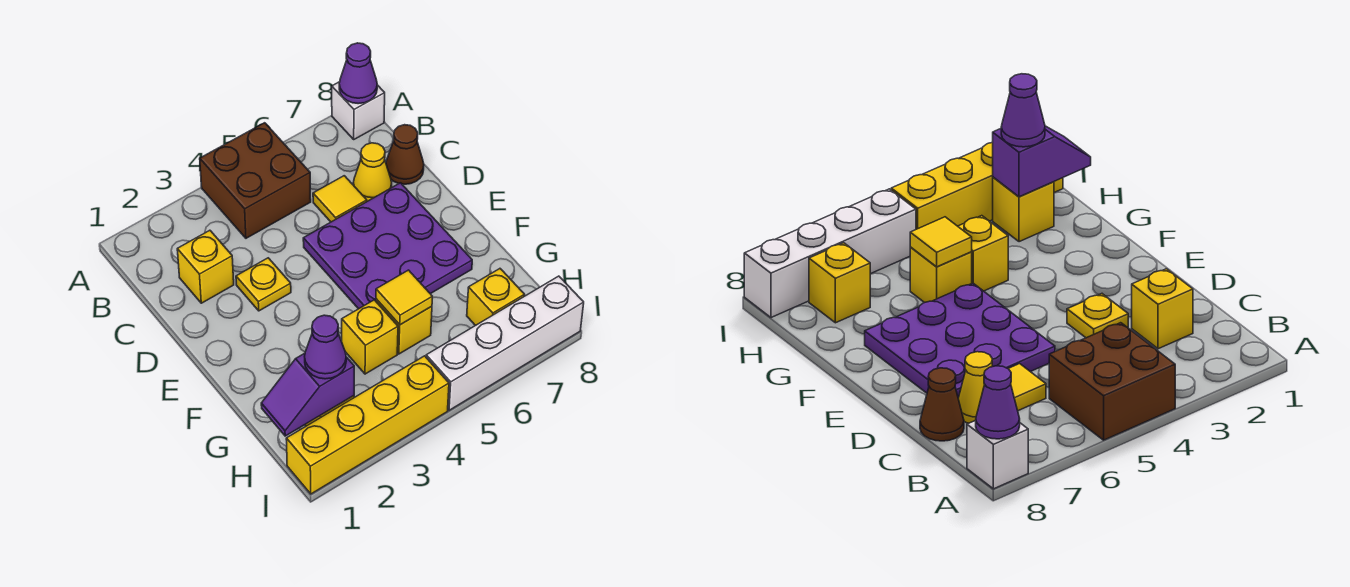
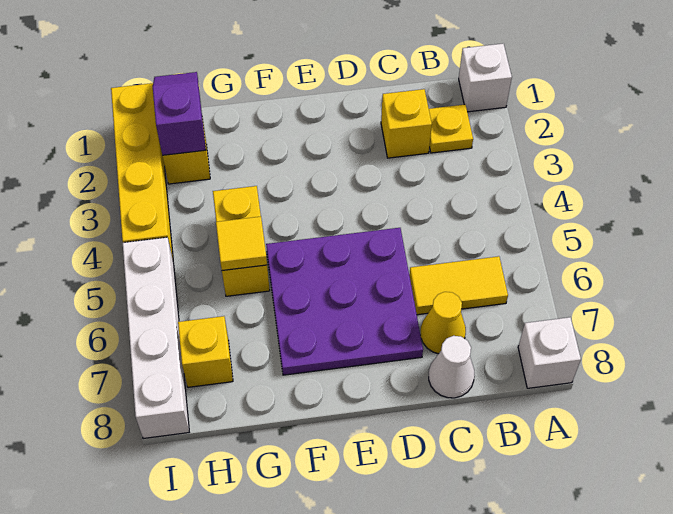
none -> white brick A1 level 1
brown brick A4:B5 level 1 -> none
purple cone A8 level 2 -> none
yellow tile C6 level 1 -> yellow tile B6:C6 level 1
brown cone C8 level 1 -> white cone C8 level 1
yellow plate D3 level 1 -> yellow plate B2 level 1
purple cone H2 level 3 -> none

